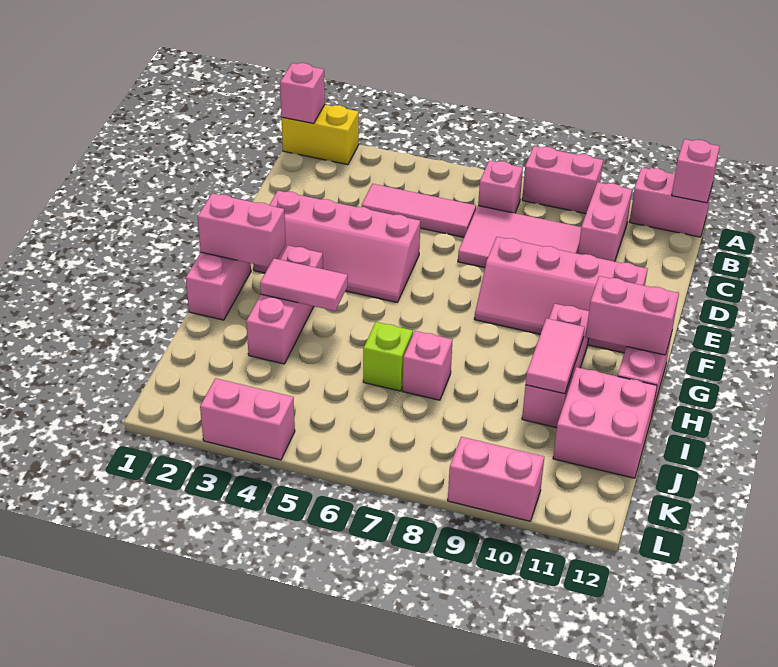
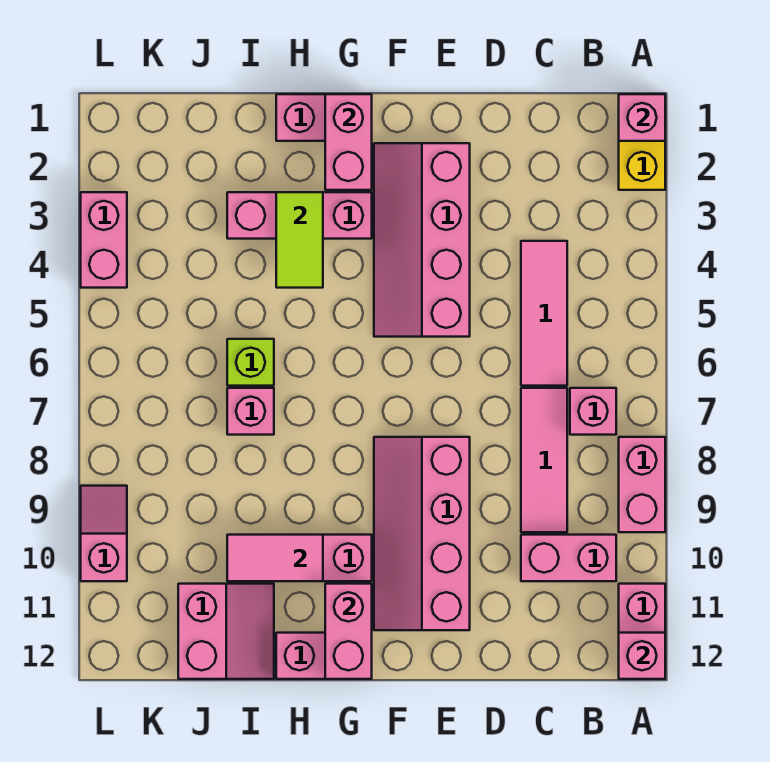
pink tile C7:D9 level 1 -> pink tile C7:C9 level 1
pink tile H3:H4 level 2 -> lime tile H3:H4 level 2
pink brick I11:J12 level 1 -> pink slope I11:J12 level 1 top J
pink brick L9:L10 level 1 -> pink slope L9:L10 level 1 top 10

